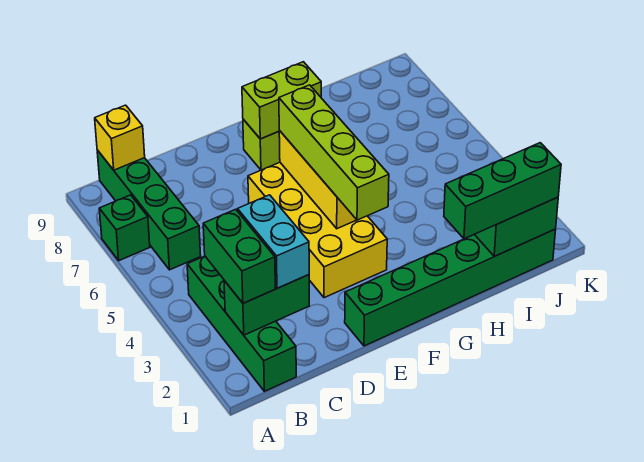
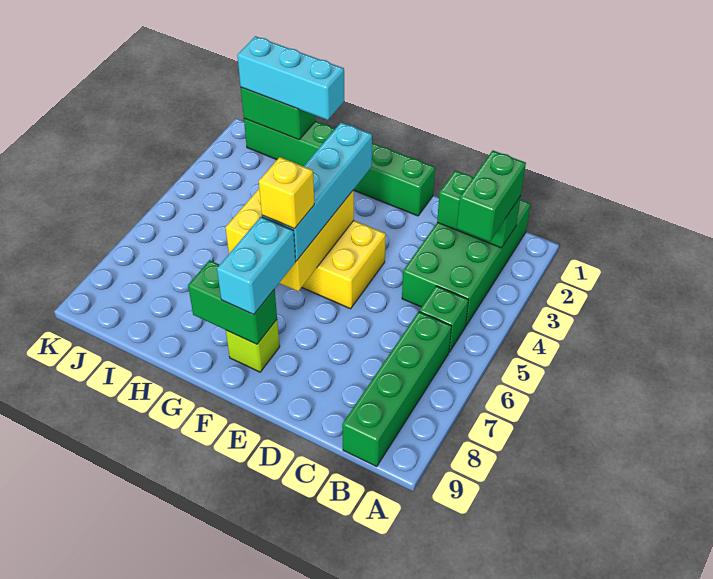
green brick A7 level 1 -> green brick B5 level 1
green brick B1:B4 level 1 -> green brick B1:C4 level 1
yellow brick B9 level 2 -> yellow brick F6 level 4
cyan brick C2:C3 level 3 -> cyan brick F7:F8 level 3
yellow brick E3:F6 level 1 -> yellow brick E4:H5 level 1
lime brick F3:F6 level 3 -> cyan brick F3:F6 level 3
lime brick F8:G8 level 2 -> green brick F8:G8 level 2
green brick H1:J1 level 3 -> cyan brick H1:J1 level 3

